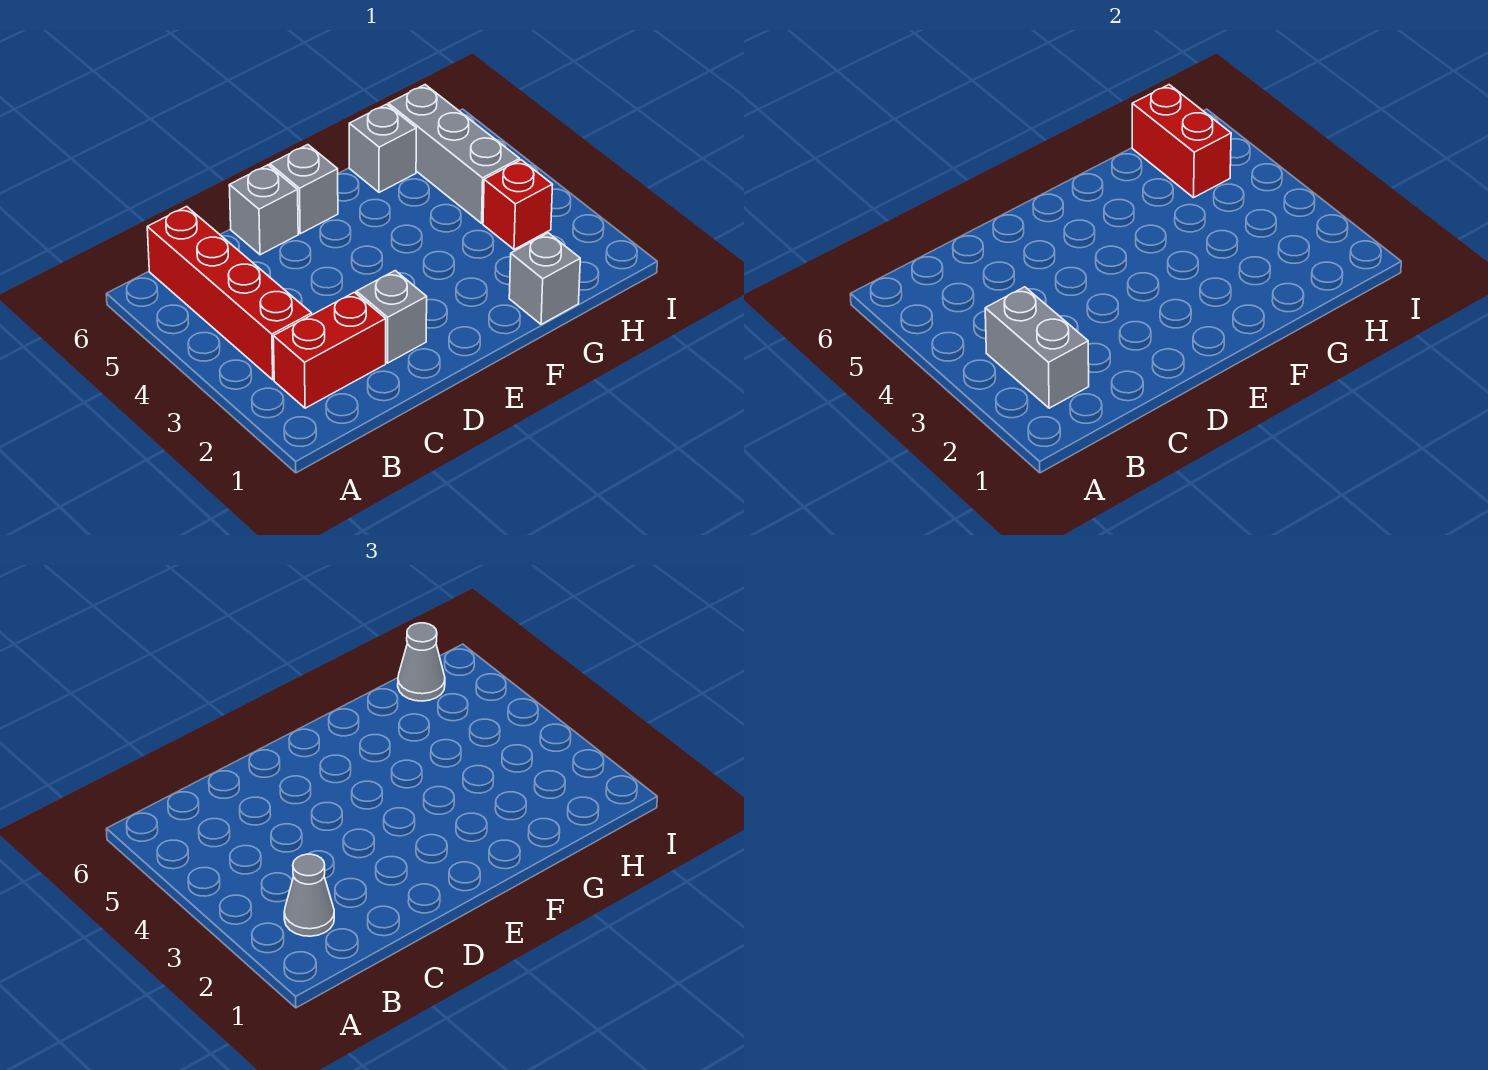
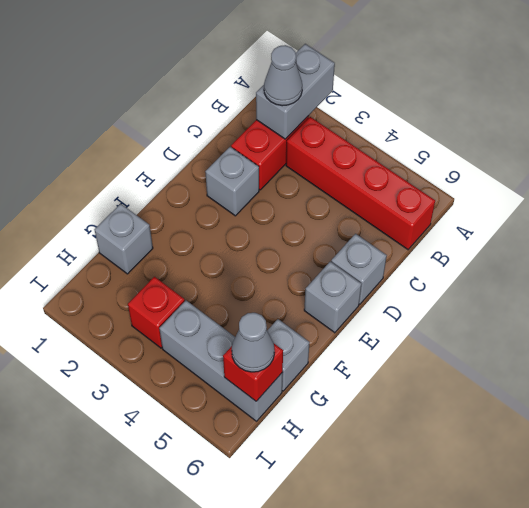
grey brick B2:B3 level 2 -> grey brick A2:B2 level 2
red brick H5:H6 level 2 -> red brick H6 level 2

